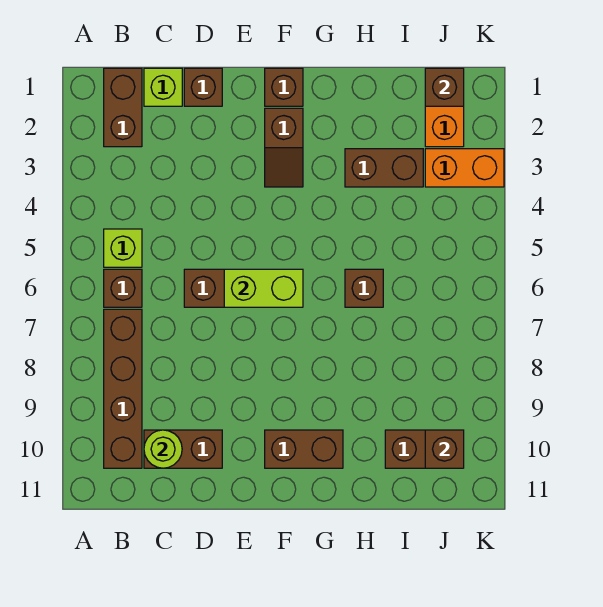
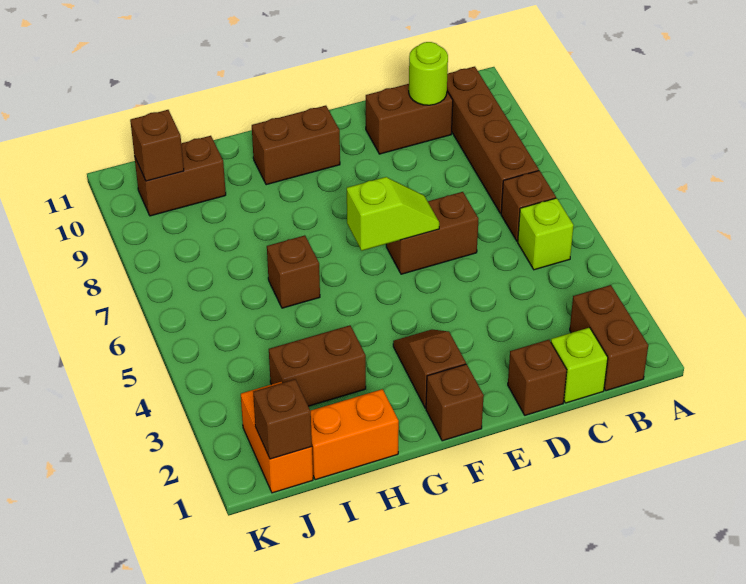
lime brick E6:F6 level 2 -> lime slope E6:F6 level 2 top F
orange brick J3:K3 level 1 -> orange brick H1:I1 level 1

